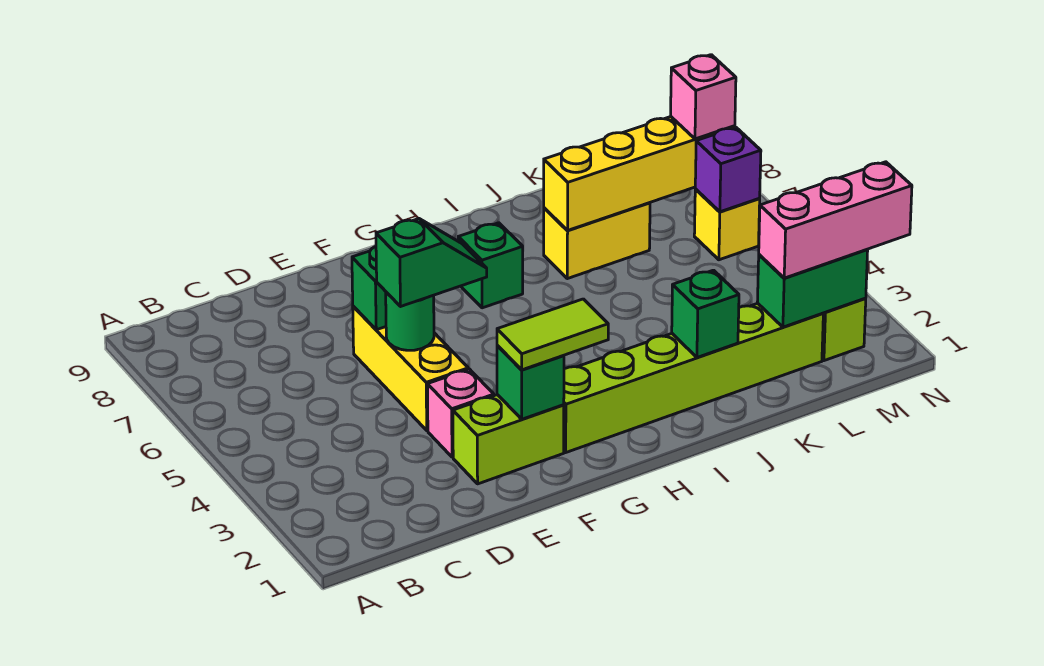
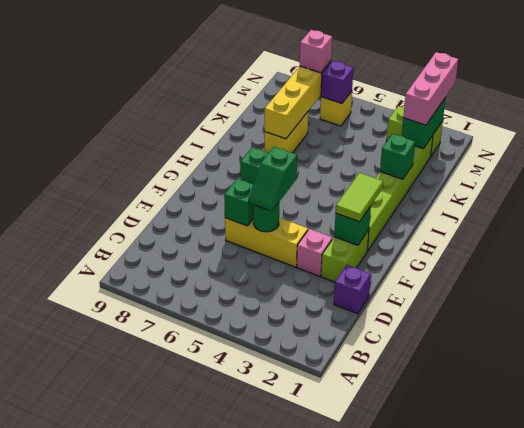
none -> purple brick D1 level 1
green slope E5:F5 level 3 top E -> green slope E5:F5 level 3 top F

